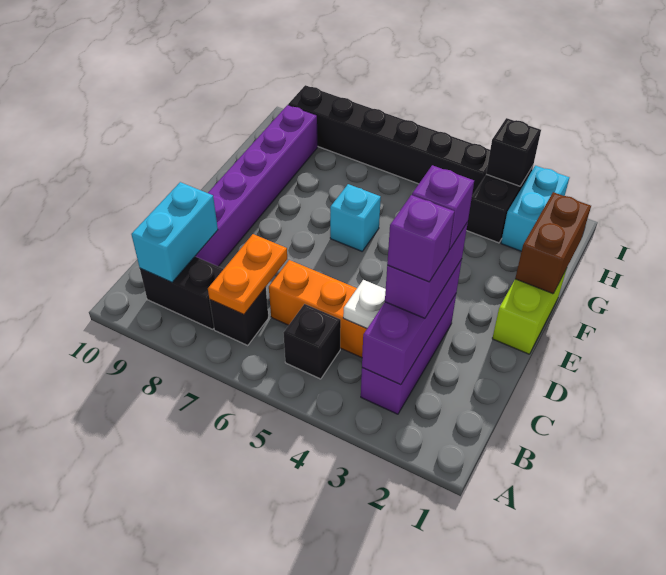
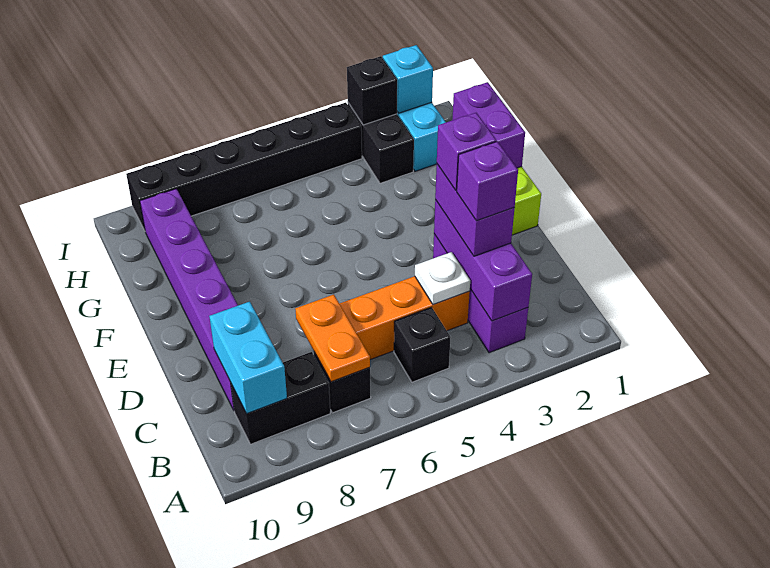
brown brick F1:G1 level 2 -> purple brick F1:G1 level 2
cyan brick F6 level 1 -> cyan brick I2 level 2

